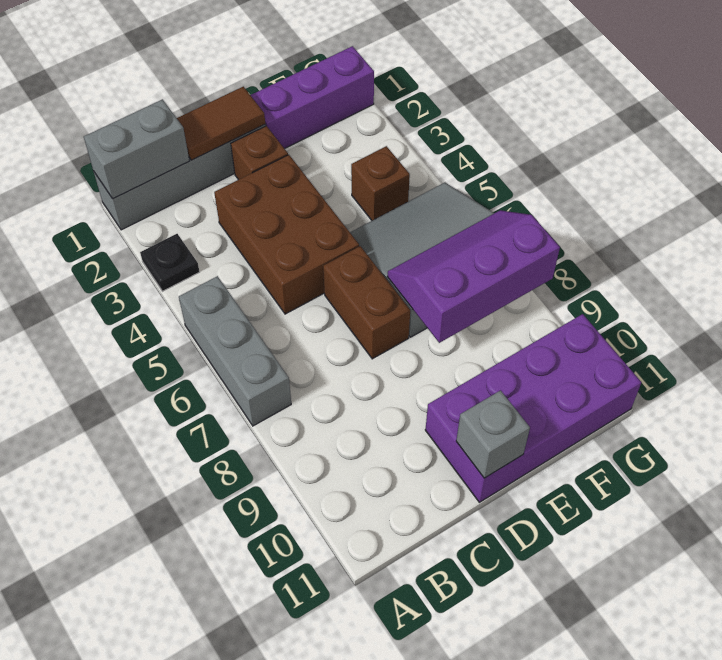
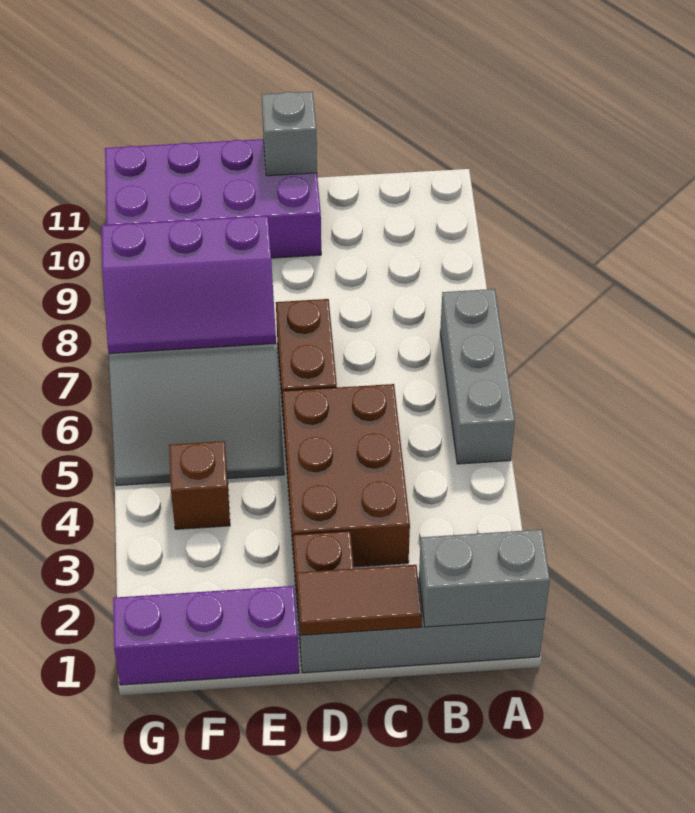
black plate A3 level 1 -> none

